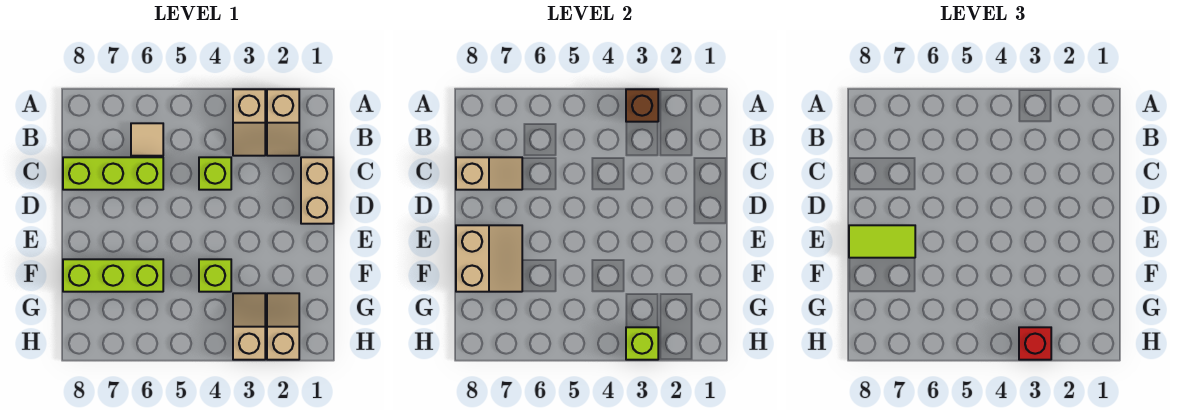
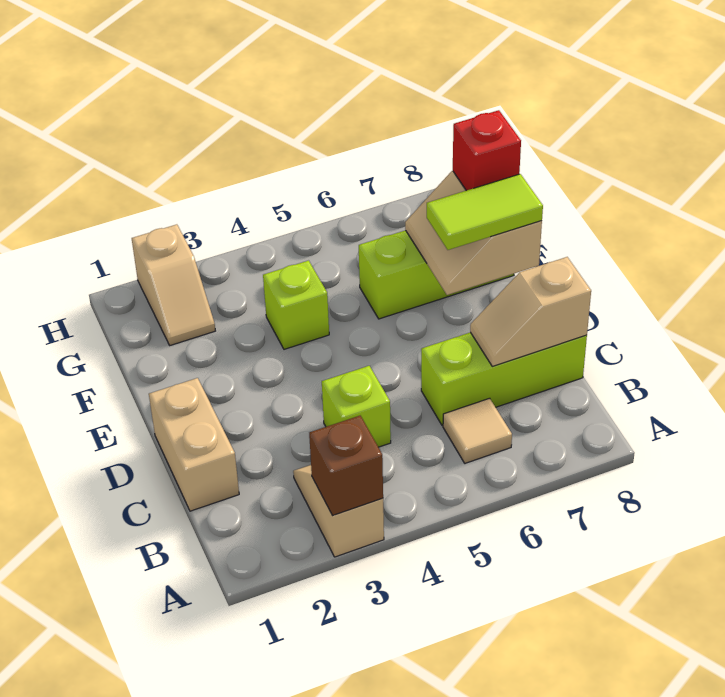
tan slope A2:B2 level 1 top A -> none
tan slope G3:H3 level 1 top H -> none
lime brick H3 level 2 -> none
red brick H3 level 3 -> red brick F8 level 3

